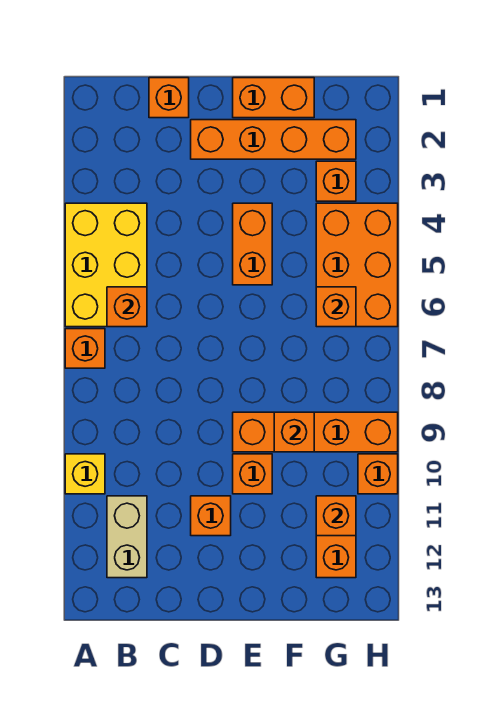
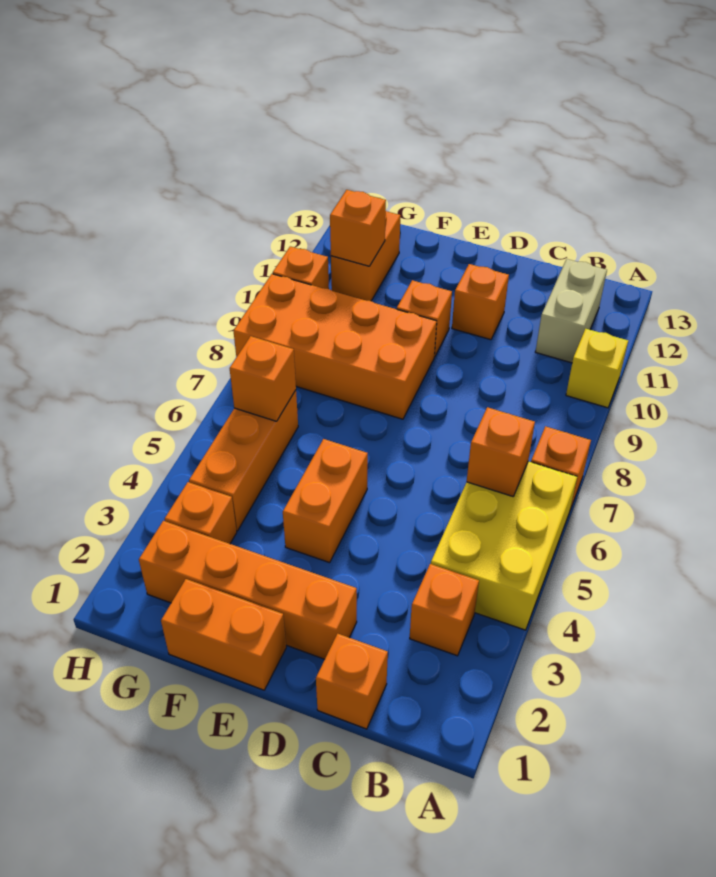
orange brick E9:H9 level 1 -> orange brick E8:H9 level 1
orange brick F9 level 2 -> orange brick B3 level 1
orange brick G4:H6 level 1 -> orange brick G4:G6 level 1

